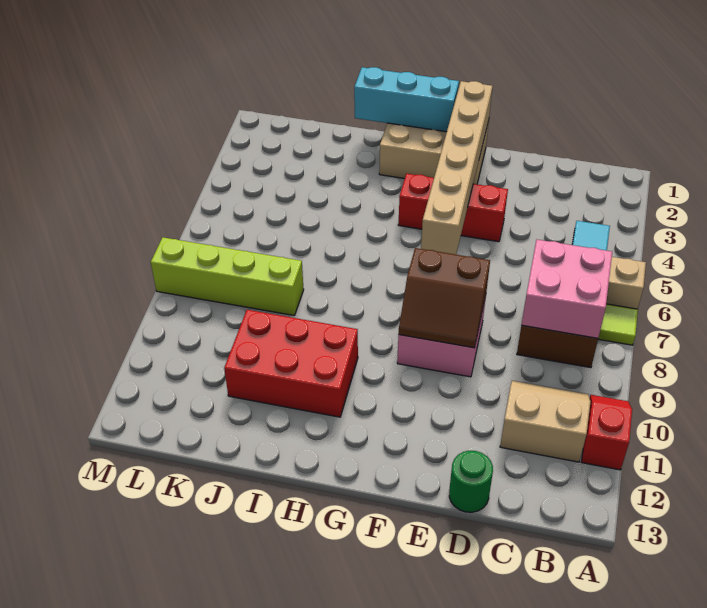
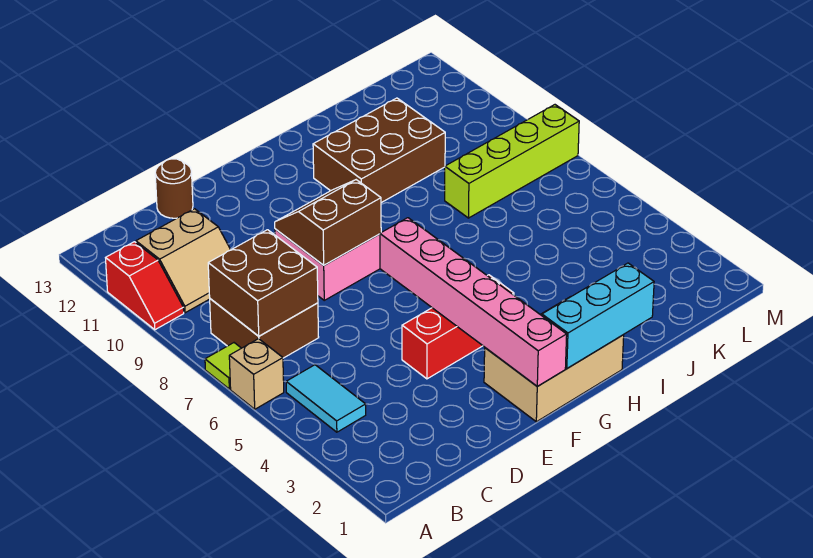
pink brick B7:C8 level 2 -> brown brick B7:C8 level 2
green round brick D13 level 1 -> brown round brick D13 level 1
tan brick F1:F6 level 2 -> pink brick F1:F6 level 2
red brick H10:J11 level 1 -> brown brick H10:J11 level 1

